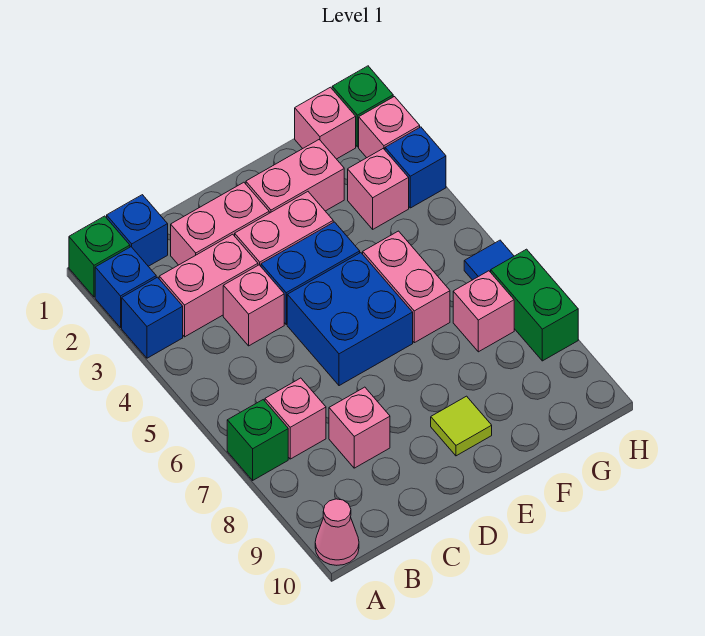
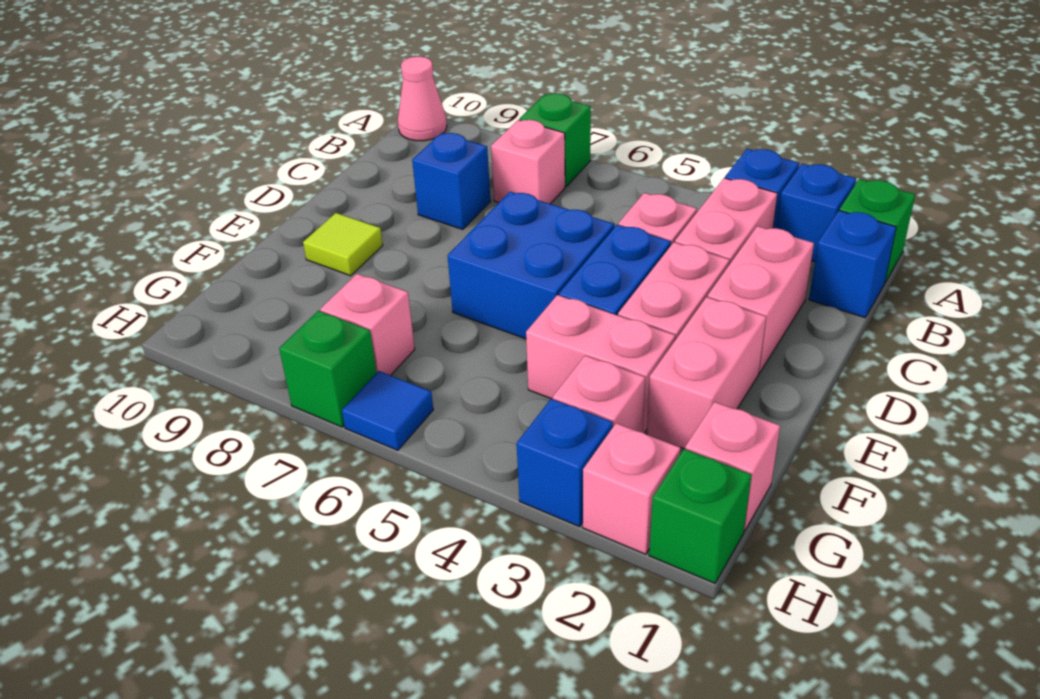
pink brick C8 level 1 -> blue brick C8 level 1
pink brick F5:F6 level 1 -> pink brick F3:F4 level 1
green brick H7:H8 level 1 -> green brick H7 level 1

